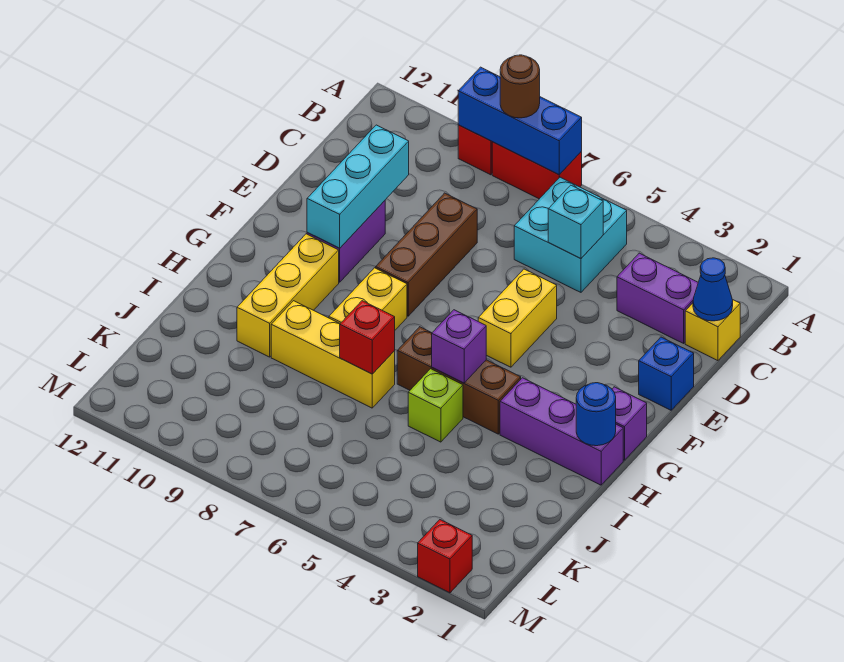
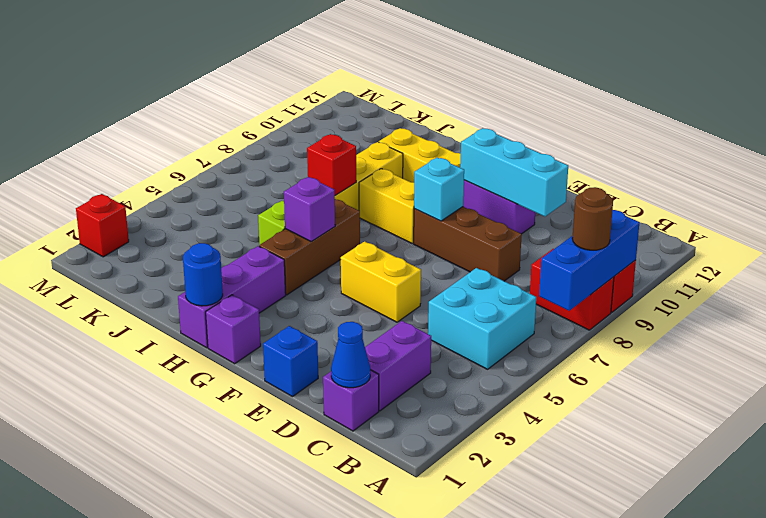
red brick A7:A8 level 1 -> red brick A8:B8 level 1
yellow brick C1 level 1 -> purple brick C1 level 1
cyan brick C5 level 2 -> cyan brick F8 level 2

